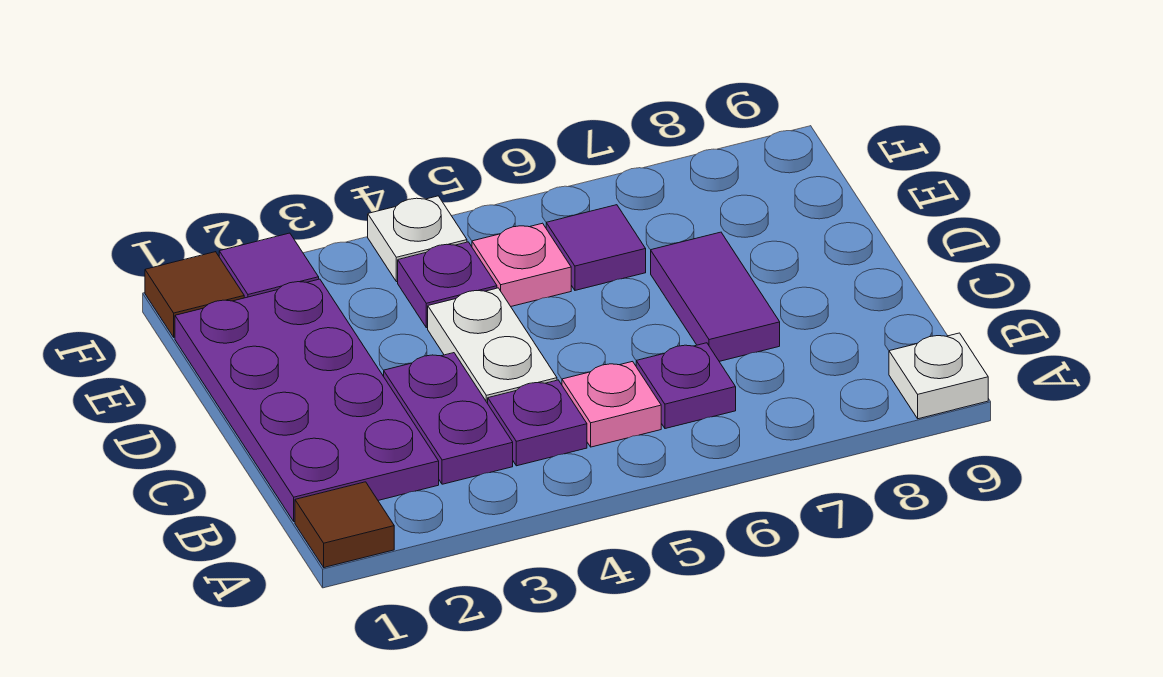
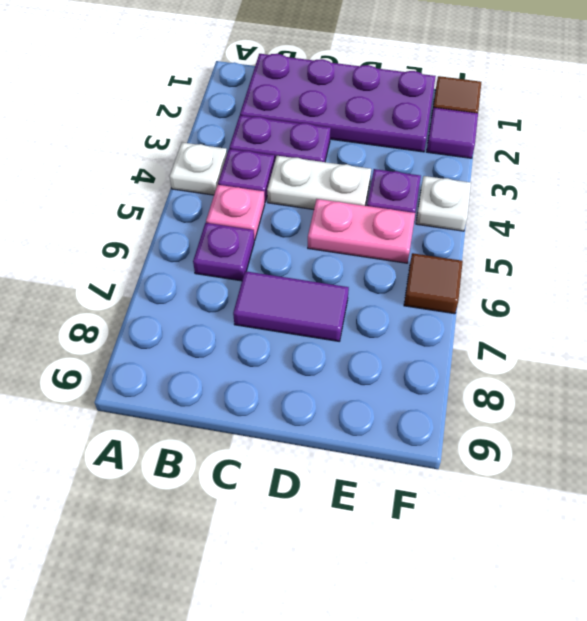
brown tile A1 level 1 -> brown tile F6 level 1
white plate A9 level 1 -> white plate A4 level 1
pink plate E5 level 1 -> pink plate D5:E5 level 1
purple tile E6 level 1 -> none

